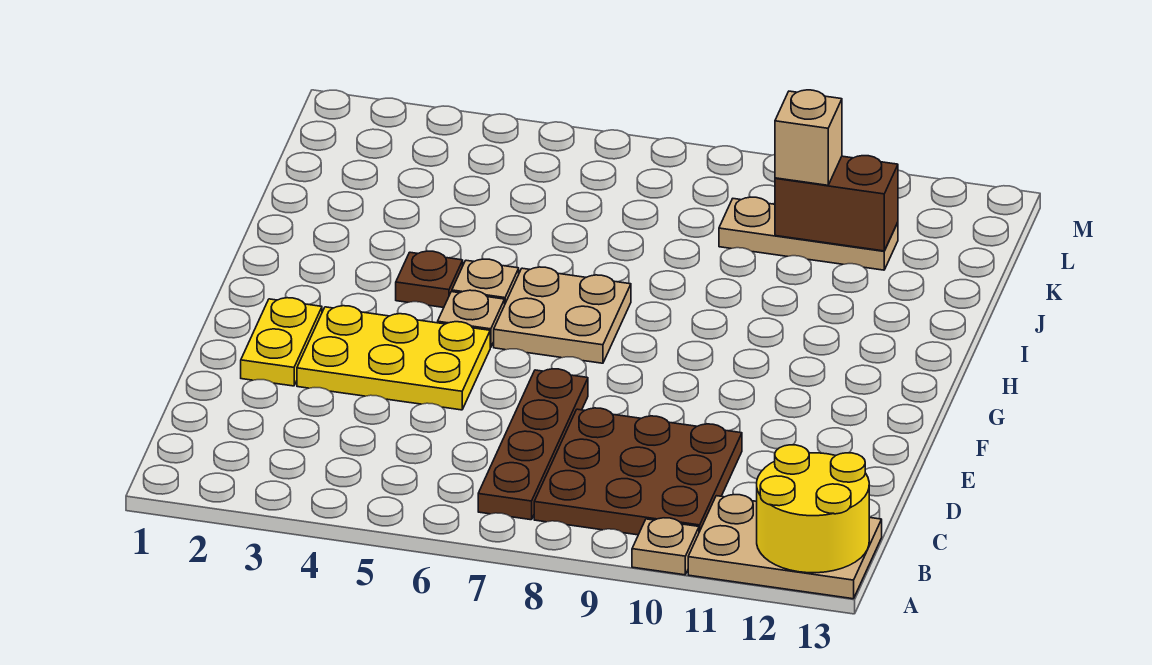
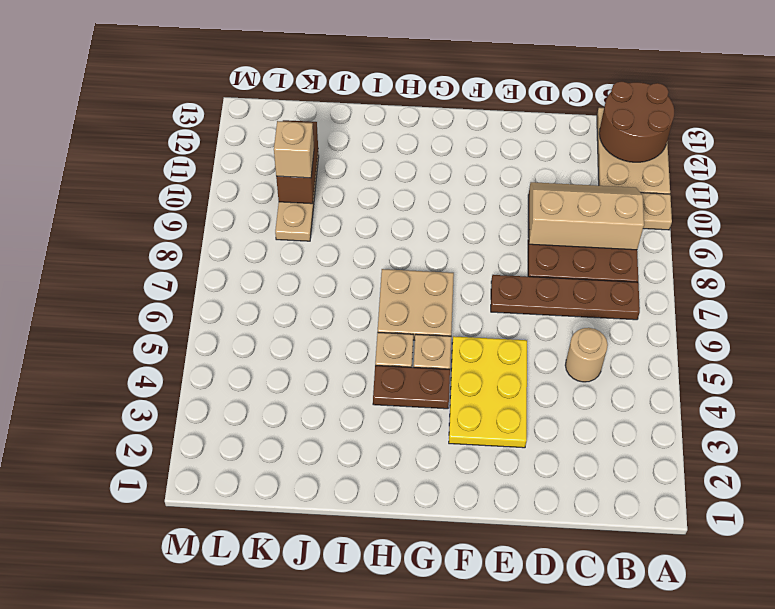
yellow round brick A12:B13 level 2 -> brown round brick A12:B13 level 2
none -> tan slope B9:D10 level 2 top 9
none -> tan round brick C5 level 1
yellow plate E2:F2 level 1 -> none
brown plate H4 level 1 -> brown plate G4:H4 level 1

